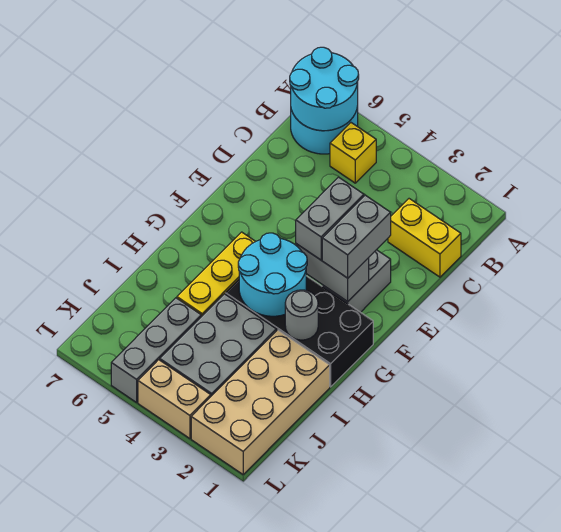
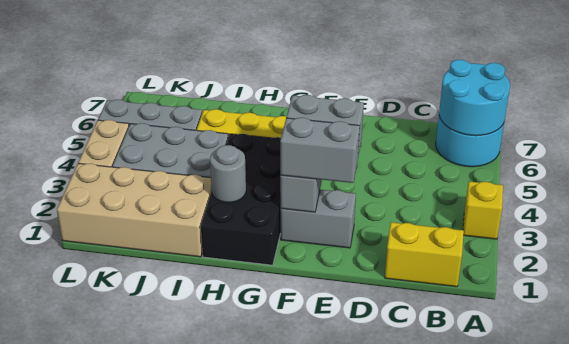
yellow brick B5 level 1 -> yellow brick A3 level 1
yellow brick C1:C2 level 1 -> yellow brick B1:C1 level 1
cyan round brick G3:H4 level 2 -> none

